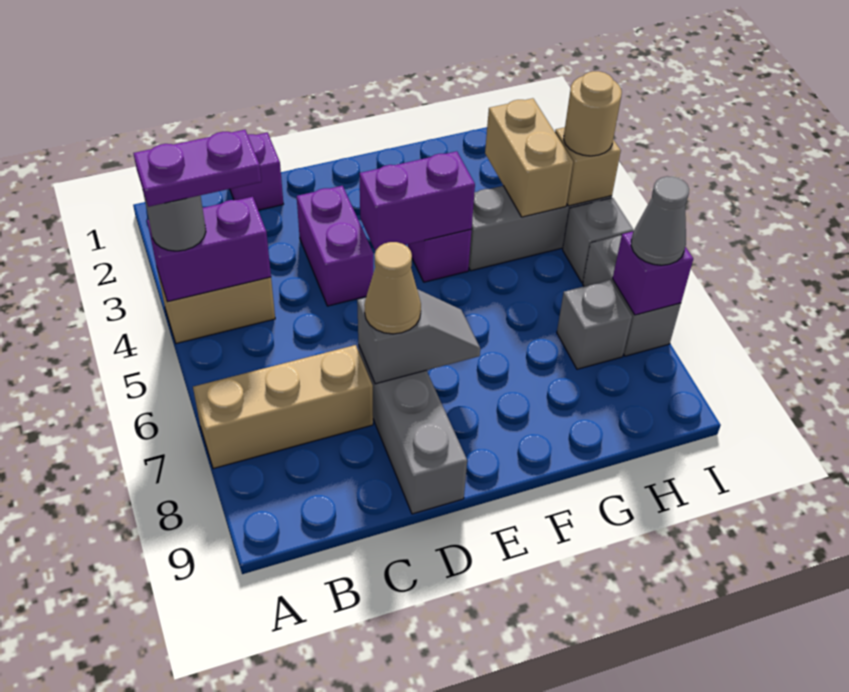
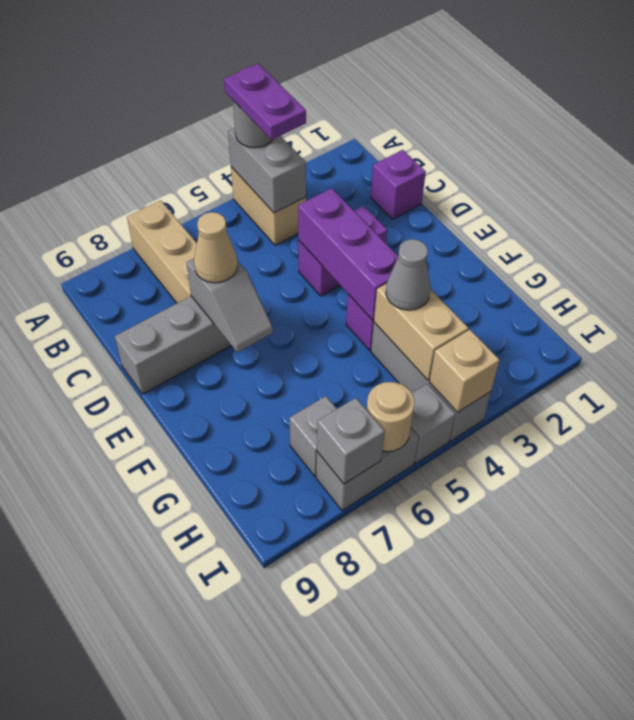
purple brick A4:B4 level 2 -> grey brick A4:B4 level 2
purple brick E4:F4 level 2 -> purple brick D4:F4 level 2
tan brick H3:H4 level 2 -> tan brick G4:H4 level 2
tan round brick I4 level 3 -> tan round brick I6 level 2
purple brick I7 level 2 -> grey brick I7 level 2
grey cone I7 level 3 -> grey cone G4 level 3

